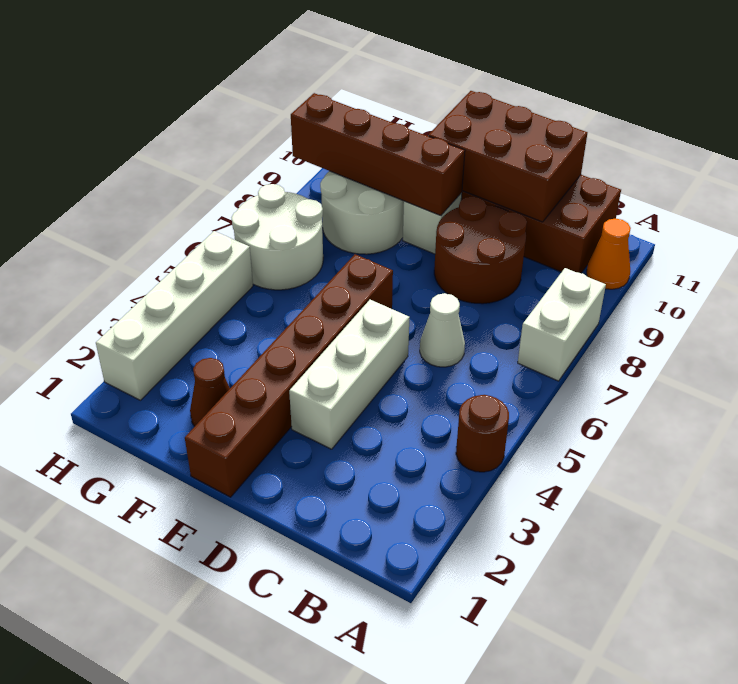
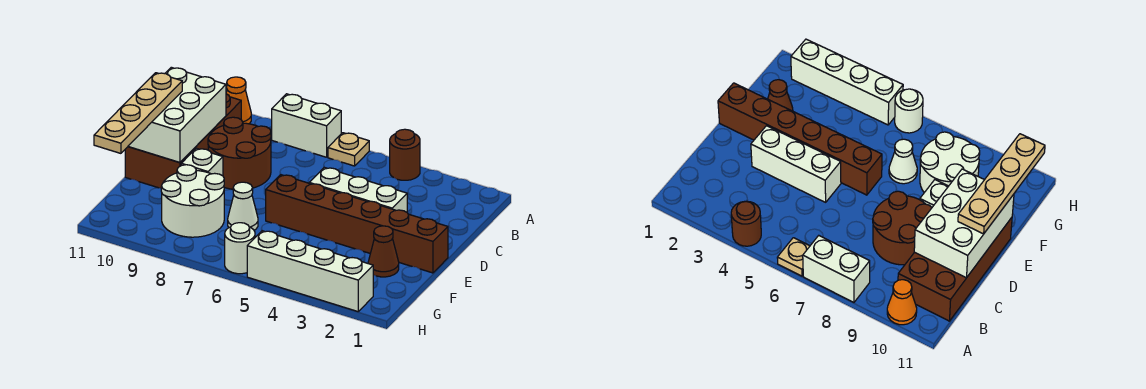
none -> tan plate A6 level 1
white cone C6 level 1 -> white cone F7 level 1
brown brick C10:E11 level 2 -> white brick C10:E11 level 2
none -> tan plate D11:G11 level 3
brown brick E9:H9 level 2 -> none
white round brick G6:H7 level 1 -> white round brick H6 level 1

